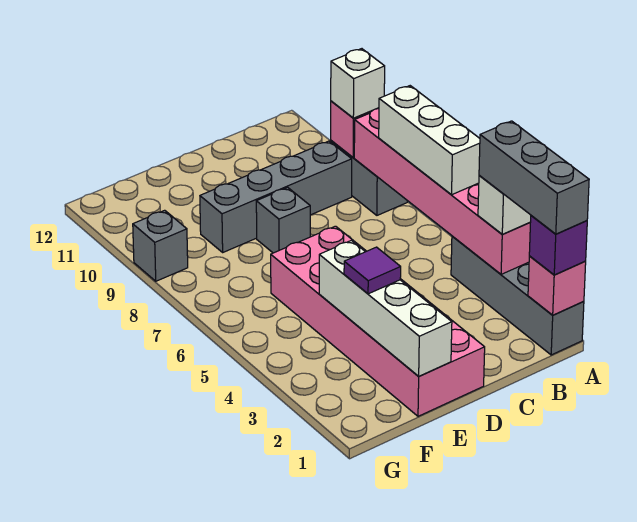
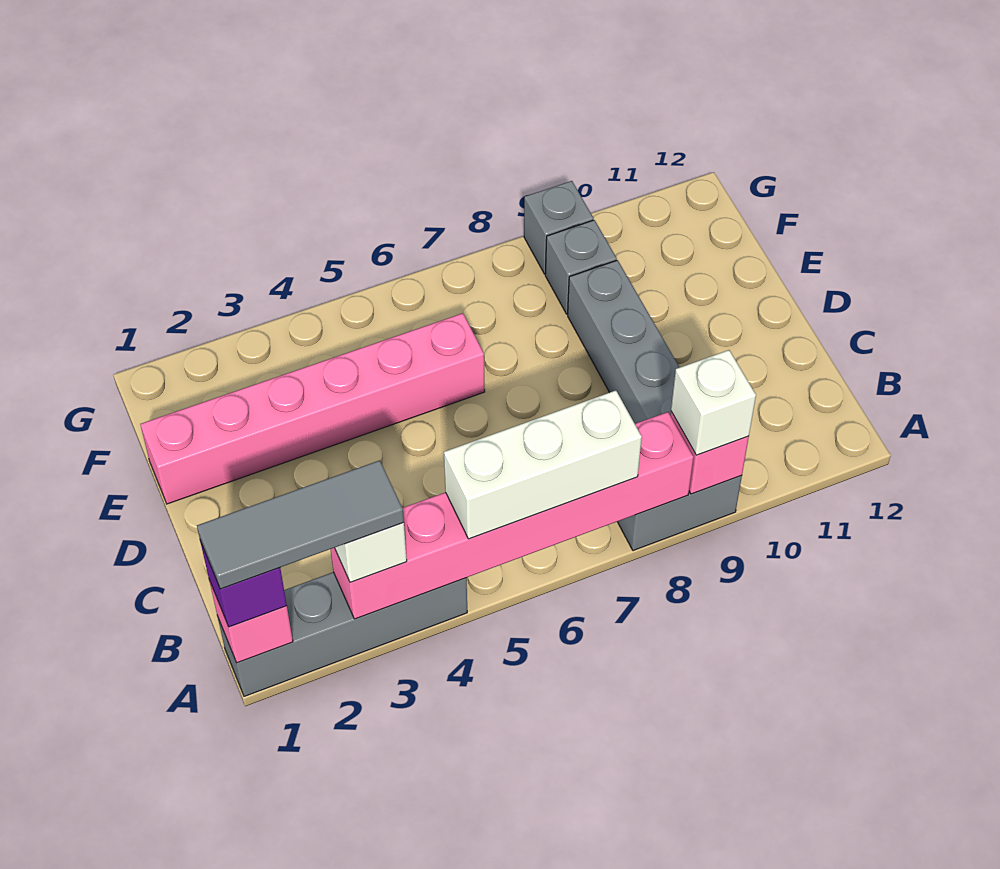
grey brick A1:A3 level 4 -> grey tile A1:A3 level 4
pink brick D1:E6 level 1 -> pink brick E1:E6 level 1
grey brick D8 level 1 -> grey brick F9 level 1
white brick E1:E4 level 2 -> none
purple tile E3 level 3 -> none

